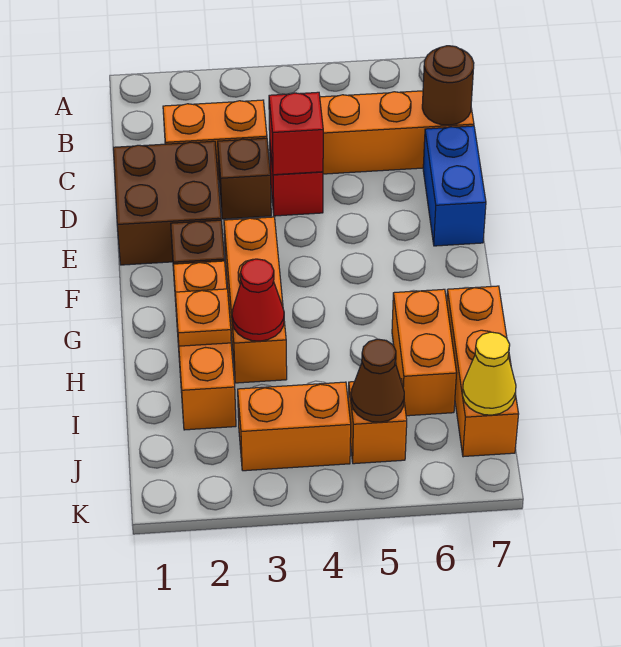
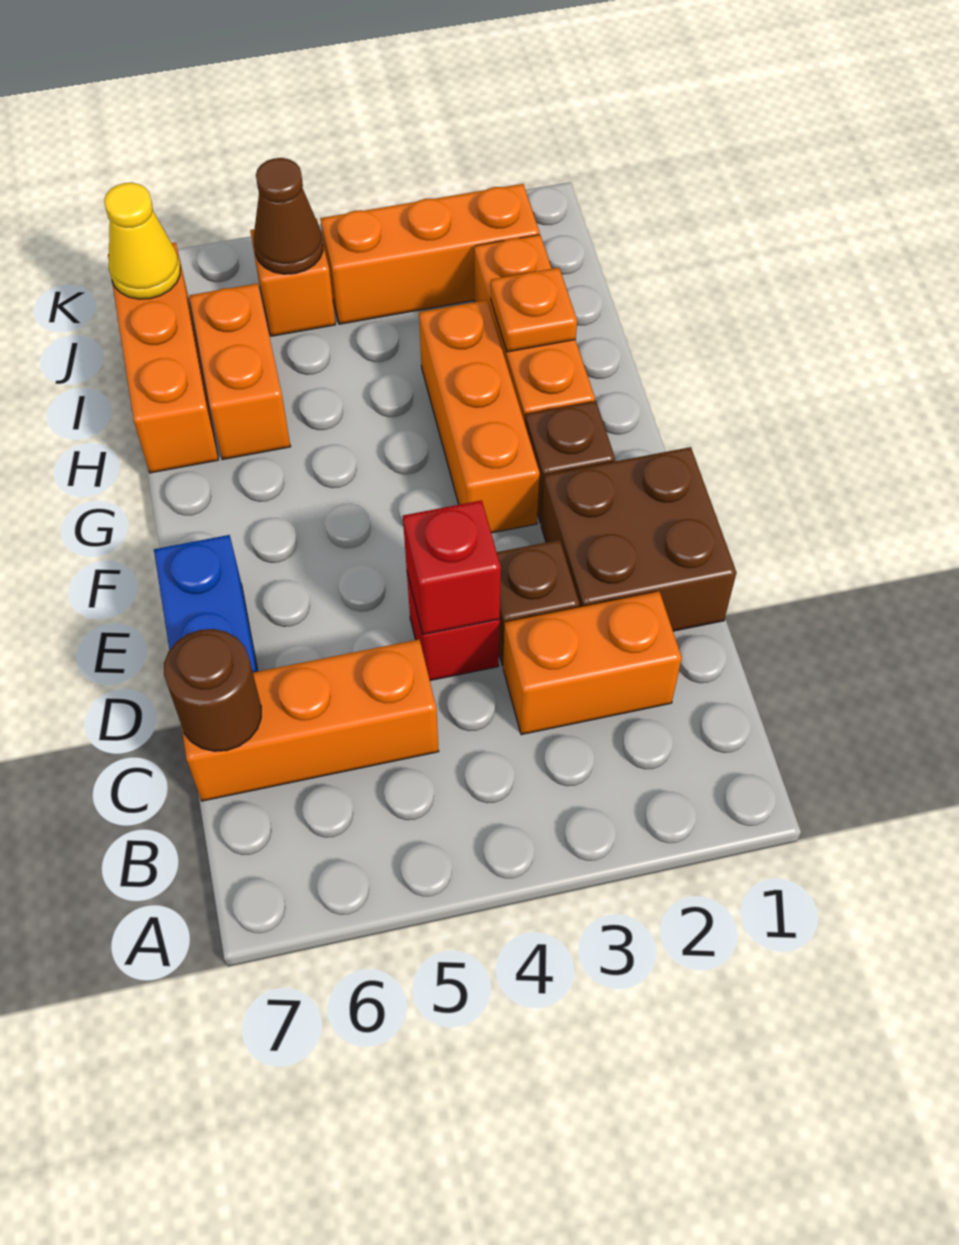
red cone H3 level 2 -> none
orange brick J3:J4 level 1 -> orange brick J2:J4 level 1

